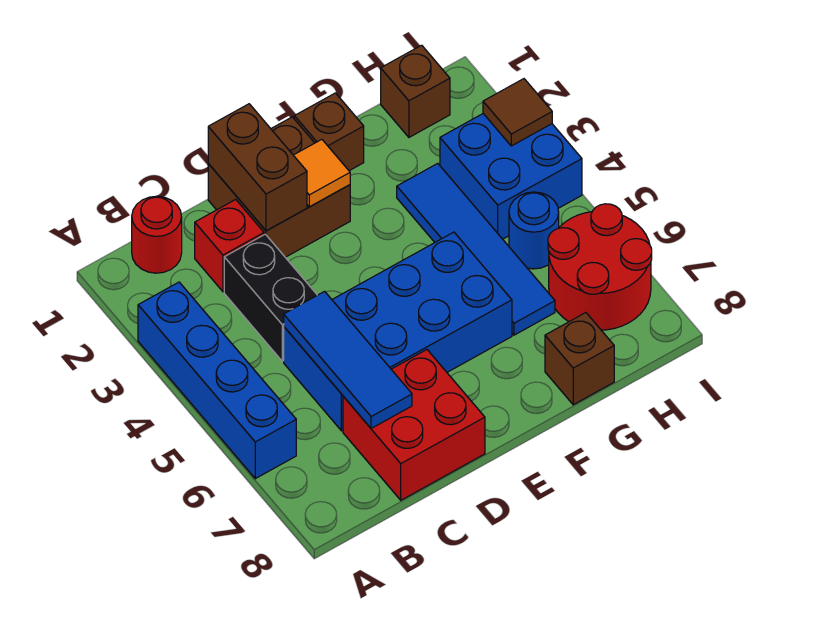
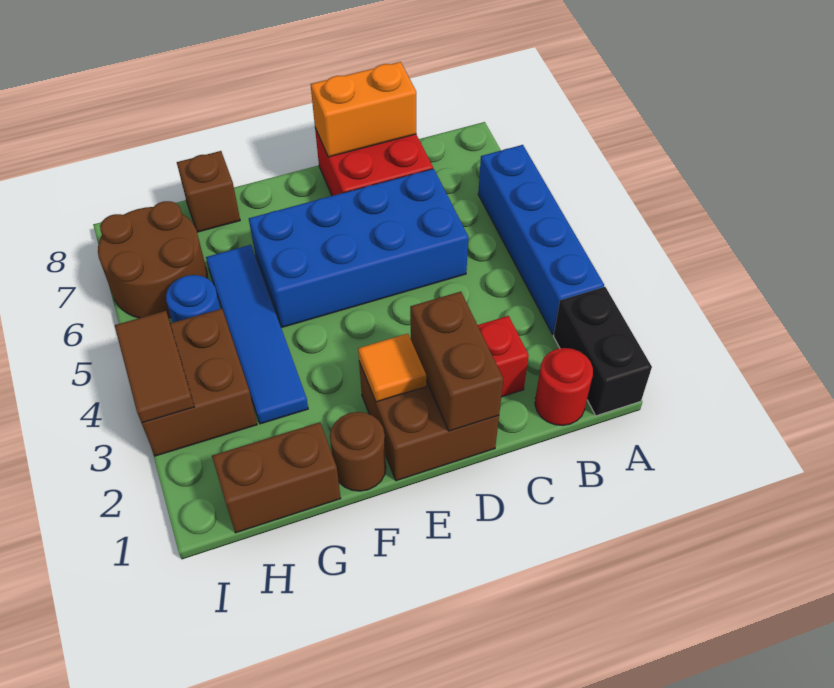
black brick C3:C4 level 1 -> black brick A1:A2 level 1
blue tile C5:C7 level 2 -> none
none -> orange brick C8:D8 level 2
brown brick F1 level 1 -> brown round brick F1 level 1
brown brick H1 level 1 -> brown brick G1:H1 level 1
blue brick H3:I4 level 1 -> brown brick H3:I4 level 1
red round brick H6:I7 level 1 -> brown round brick H6:I7 level 1
brown tile I3 level 2 -> brown tile I3:I4 level 2

